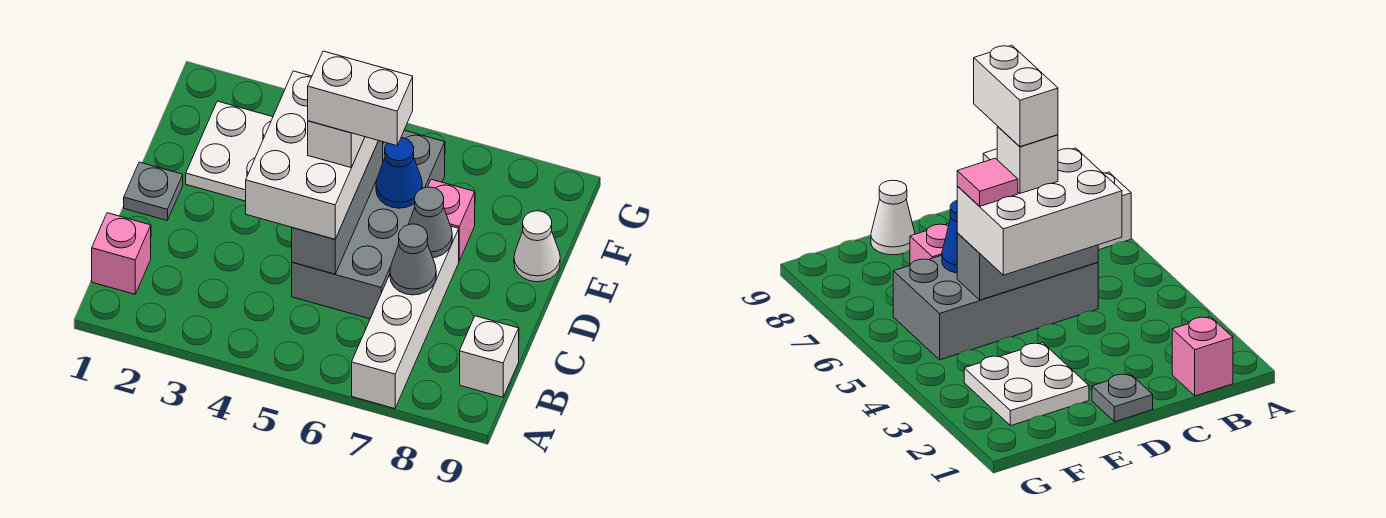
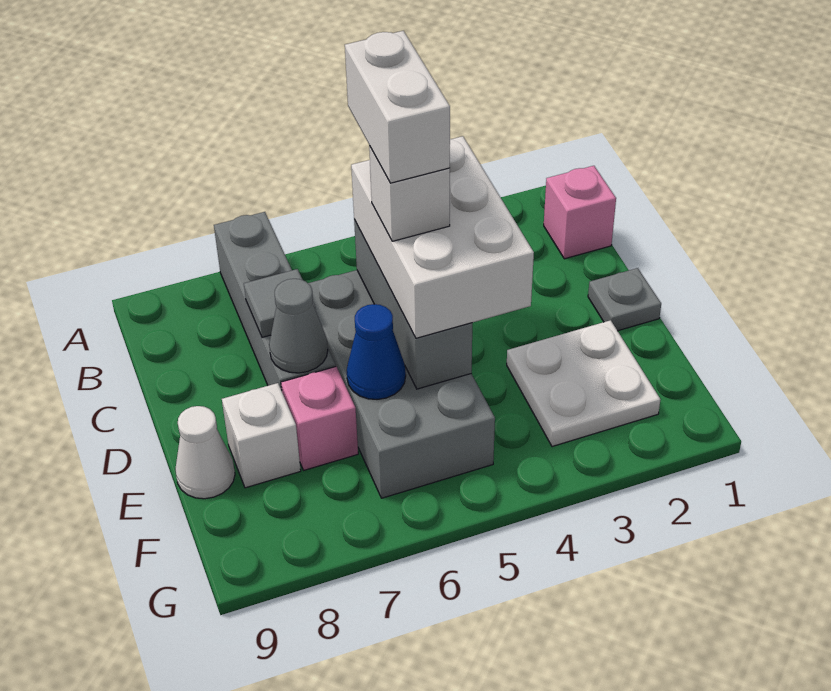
white brick A7:D7 level 1 -> grey brick A7:D7 level 1
white brick B9 level 1 -> white brick E8 level 1
grey cone C7 level 2 -> grey tile C7 level 2
white brick D5:D6 level 5 -> white brick C5:D5 level 5
pink tile E5 level 4 -> none

